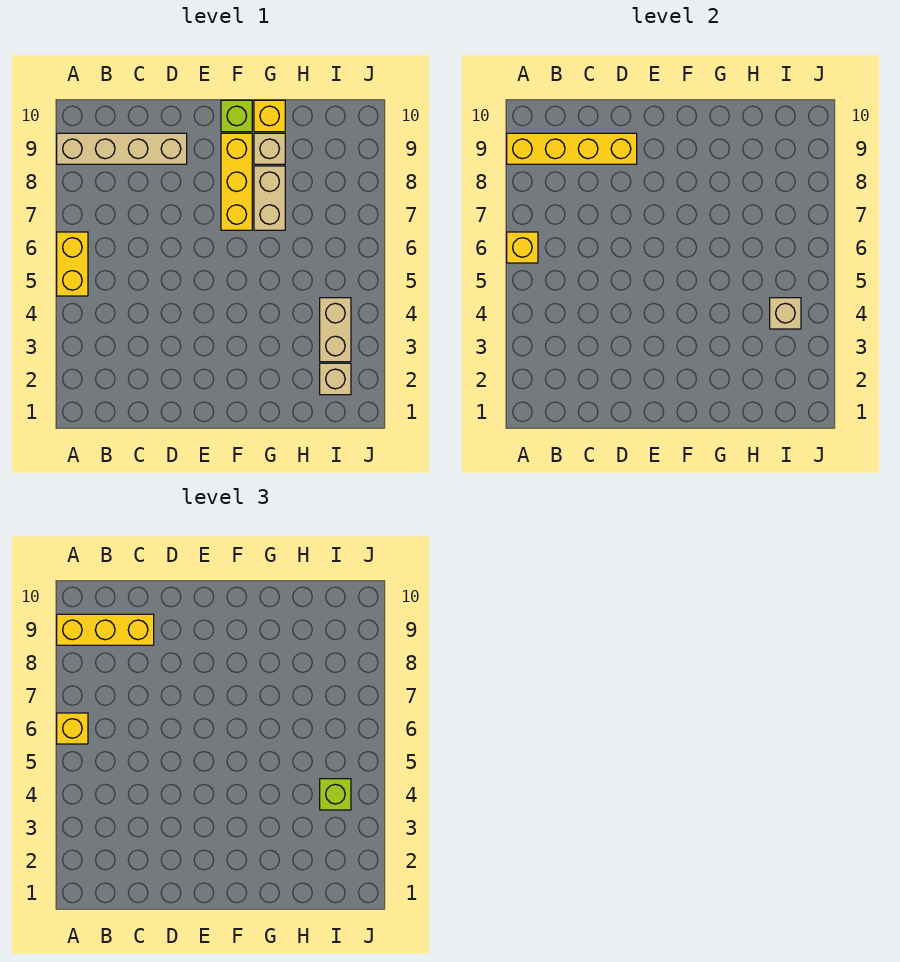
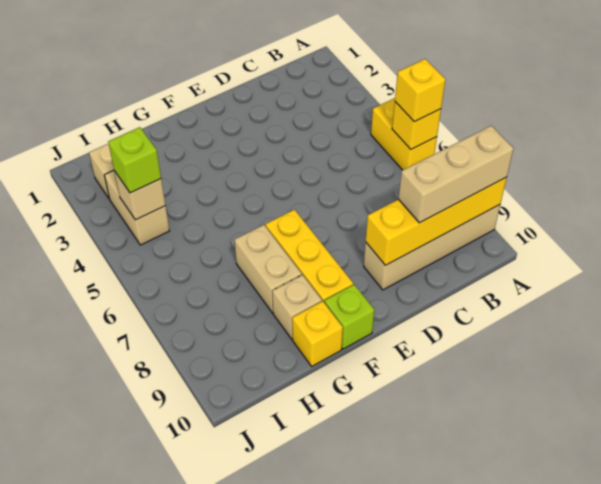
yellow brick A9:C9 level 3 -> tan brick A9:C9 level 3

